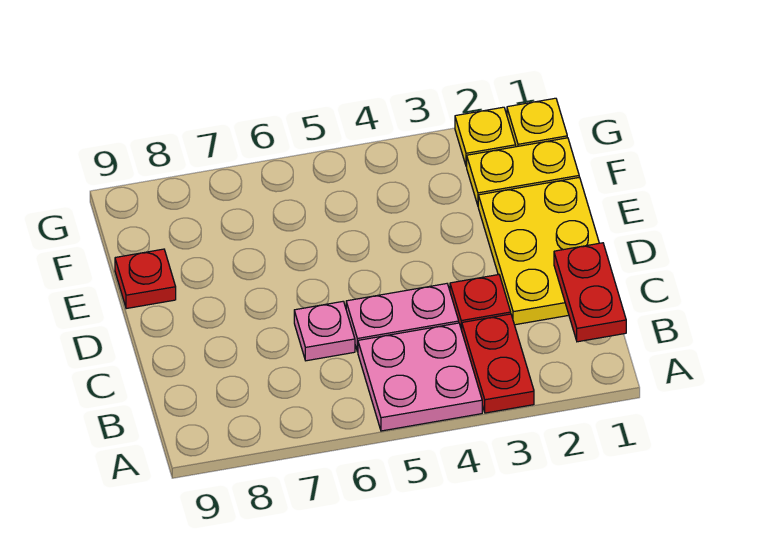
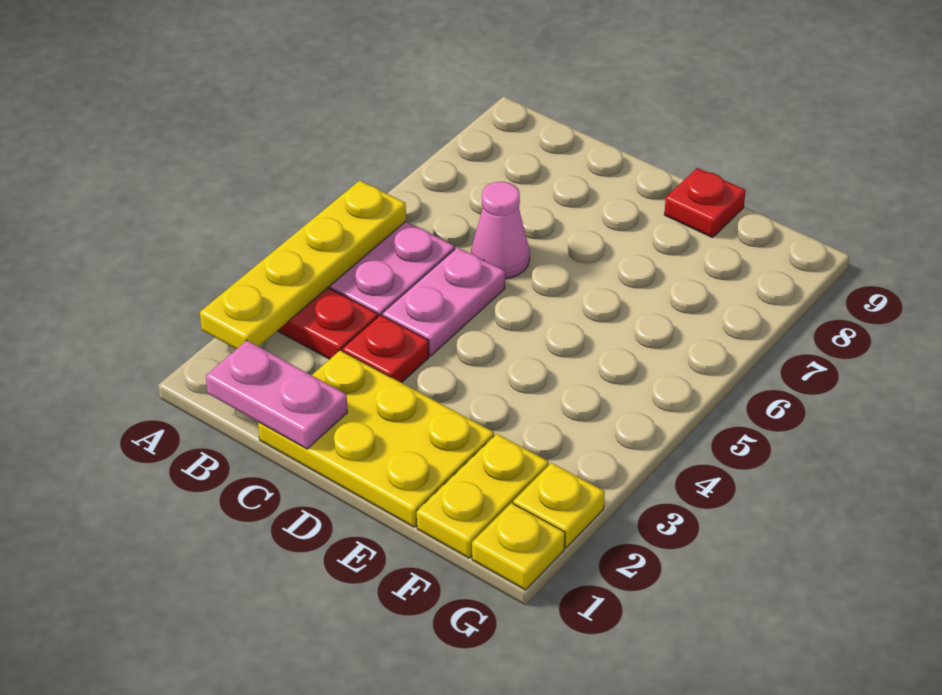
none -> yellow plate A2:A5 level 2
red plate B1:C1 level 2 -> pink plate B1:C1 level 2
pink plate C6 level 1 -> pink cone C6 level 1

